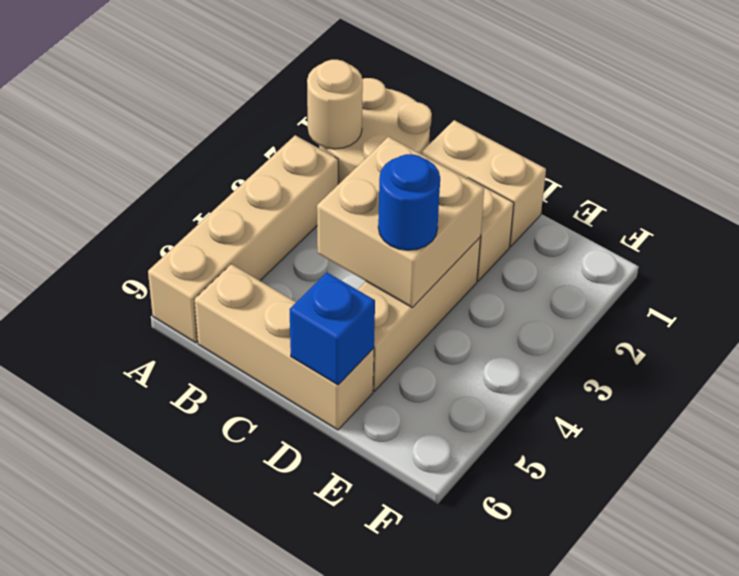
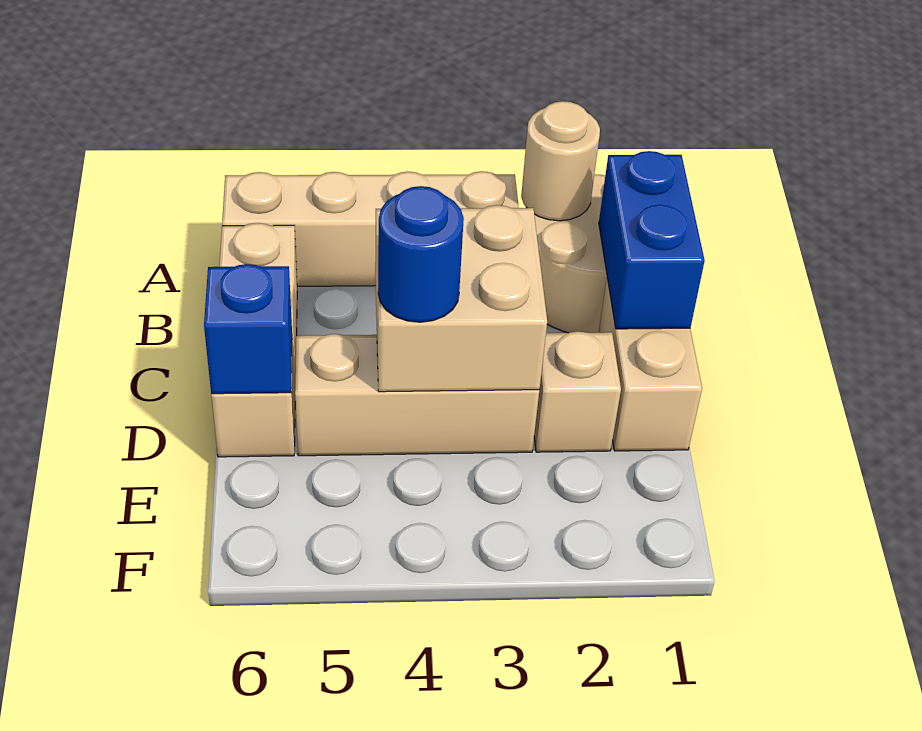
none -> blue brick B1:C1 level 2

